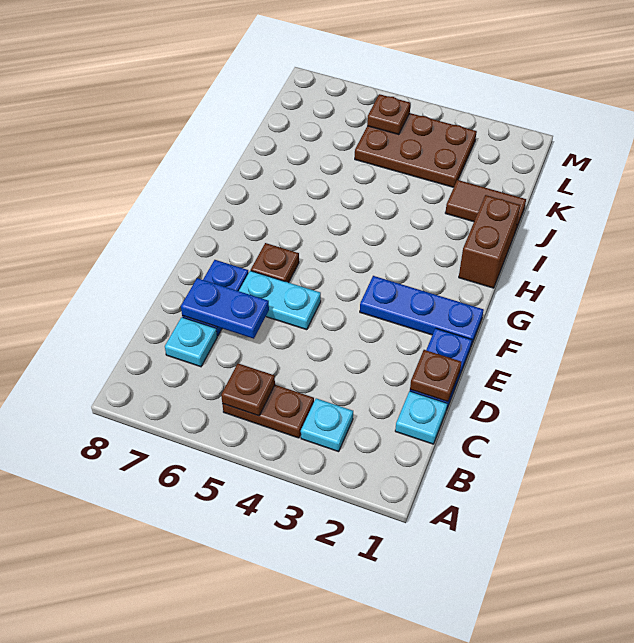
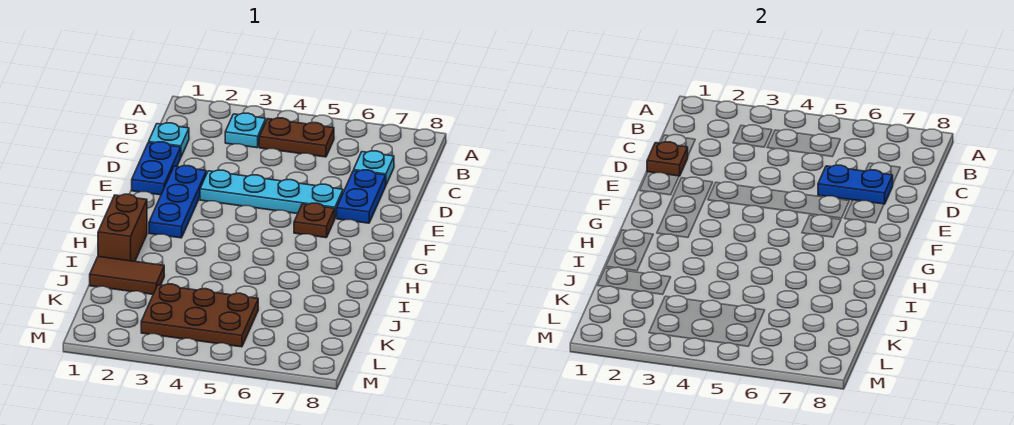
brown plate B5 level 2 -> none
cyan plate E5:E6 level 1 -> cyan plate E3:E6 level 1
blue plate F1:F3 level 1 -> blue plate E2:G2 level 1
brown plate L5 level 2 -> none

